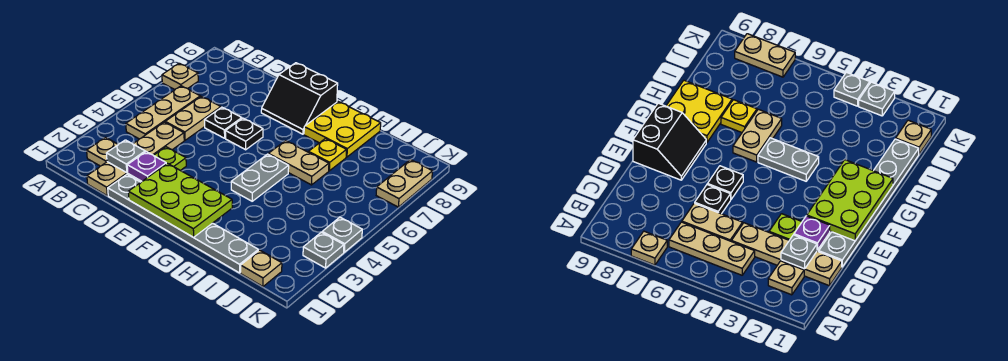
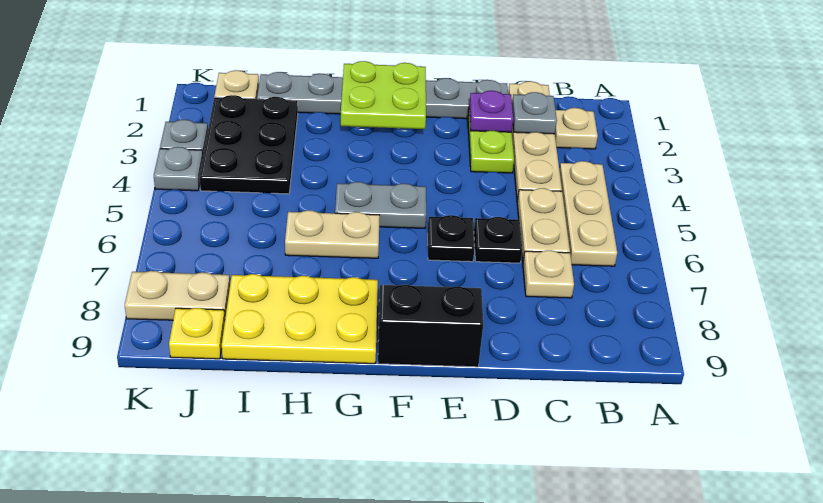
tan plate A7 level 1 -> tan plate C7 level 1
lime plate E1:G2 level 2 -> lime plate F1:G2 level 2
grey plate G4:G5 level 1 -> grey plate F5:G5 level 1
yellow plate G8:H9 level 1 -> yellow plate G8:I9 level 1
yellow plate H7 level 1 -> yellow plate J9 level 1
none -> black plate I2:J4 level 1
tan plate K7:K8 level 1 -> tan plate J8:K8 level 1

